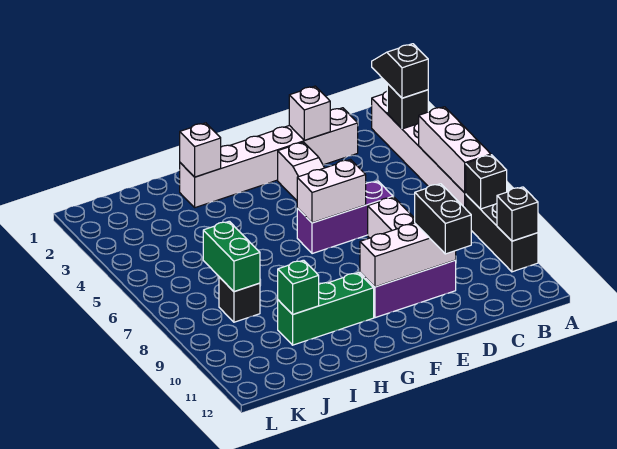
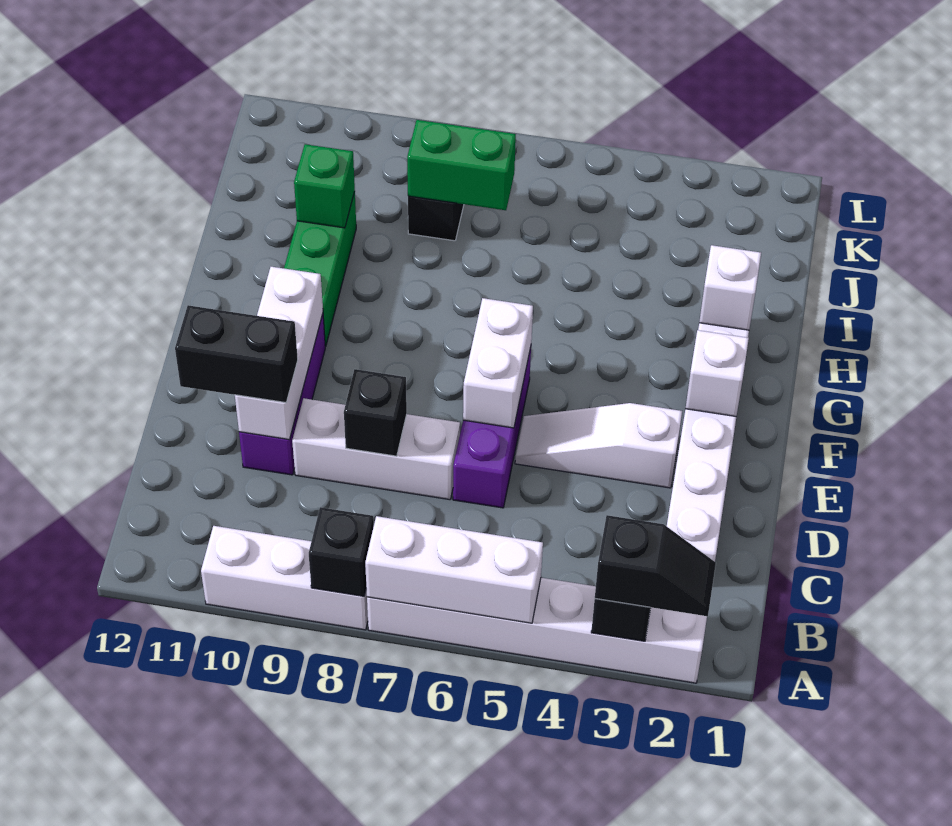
black brick A8:A10 level 1 -> white brick A8:A10 level 1
black brick A10 level 2 -> black brick D8 level 2
white brick D2 level 2 -> white brick F2 level 2

